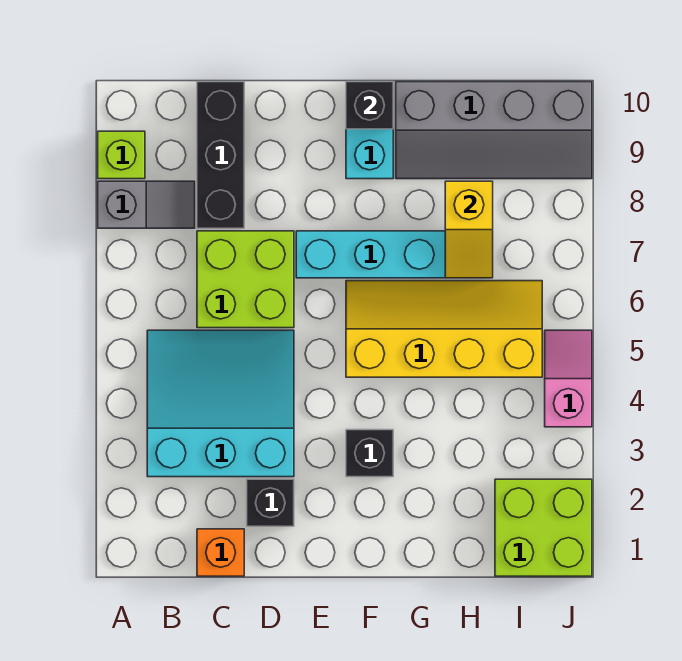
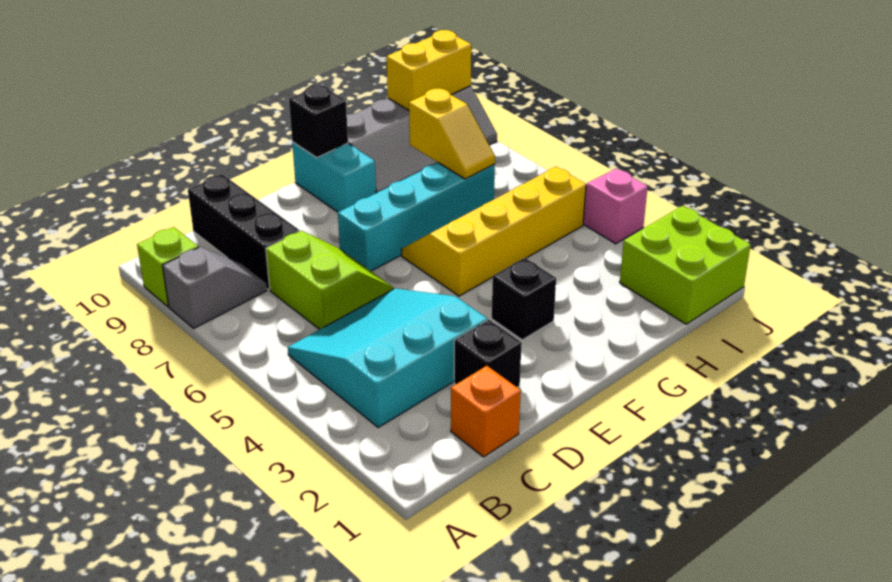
lime brick C6:D7 level 1 -> lime slope C6:D7 level 1 top C
none -> yellow brick I10:J10 level 2

